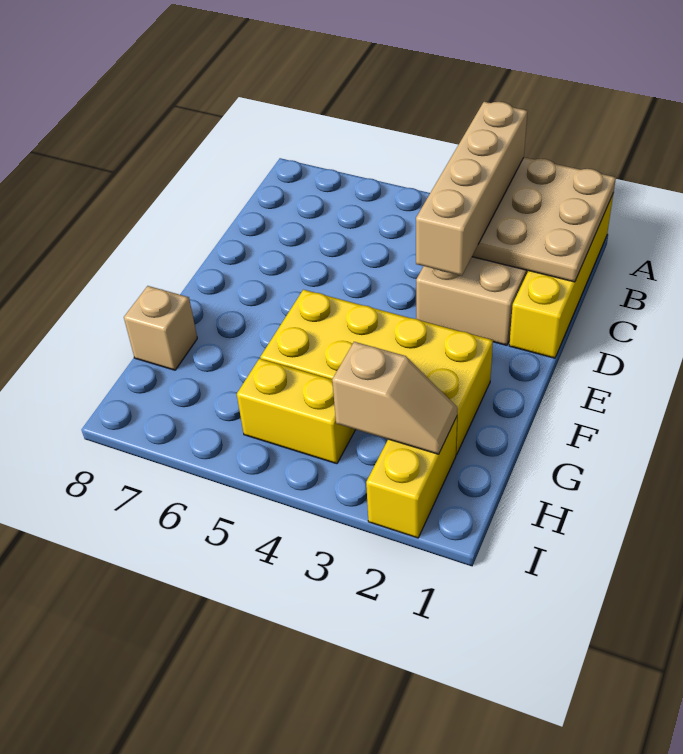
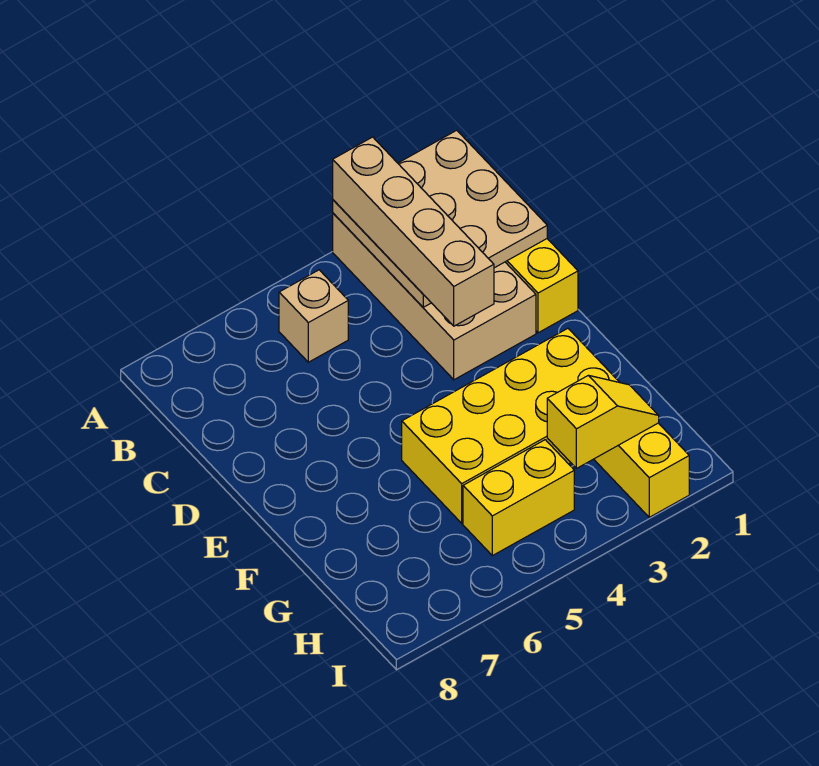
tan brick G8 level 1 -> tan brick B5 level 1
tan slope H2:H3 level 2 top 3 -> yellow slope H2:H3 level 2 top 3

